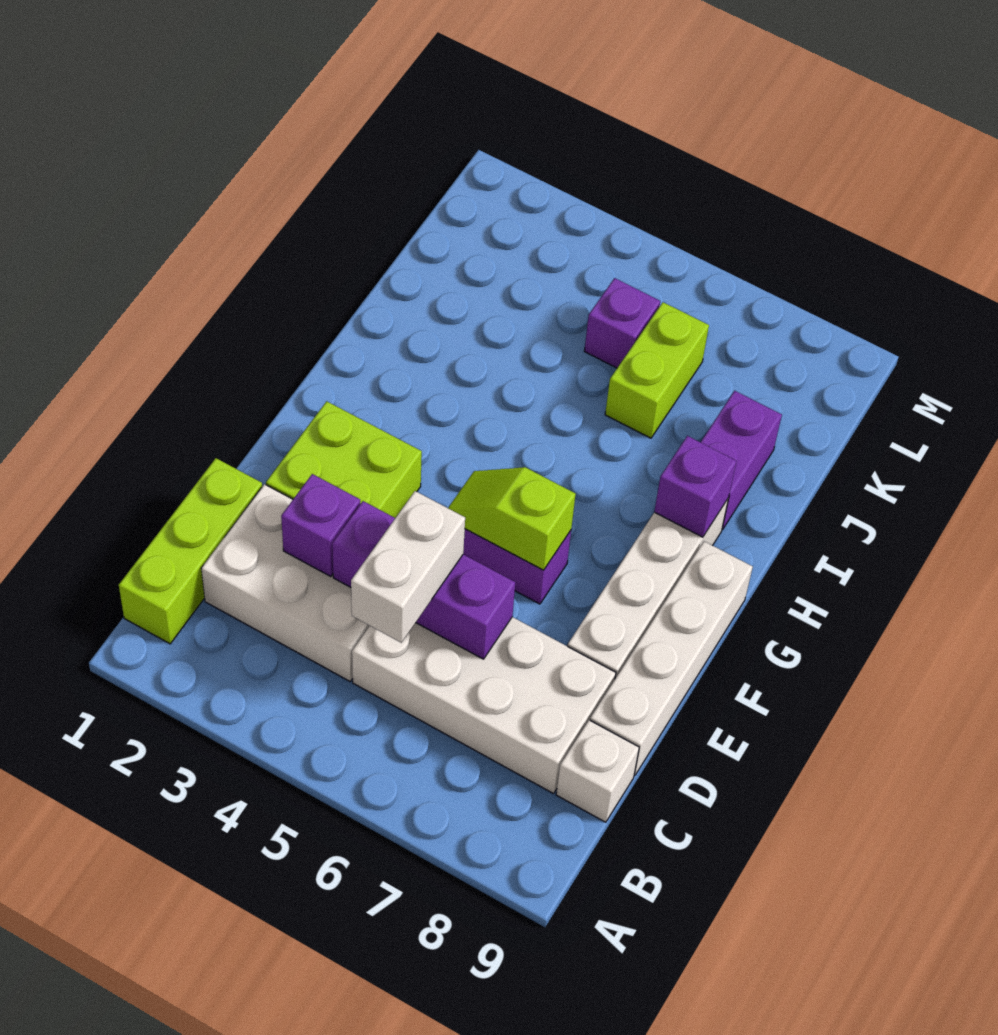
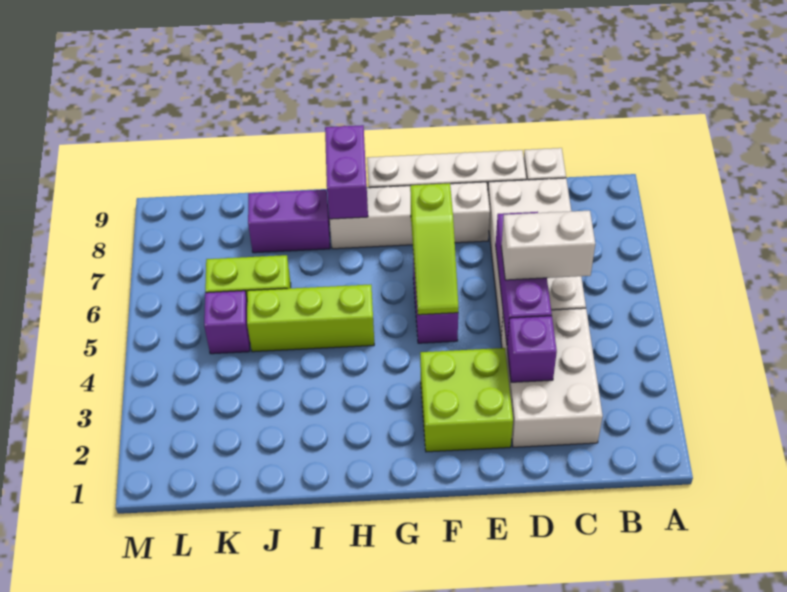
lime brick B1:D1 level 1 -> lime brick H5:J5 level 1
lime slope F5:F6 level 2 top 6 -> lime slope F5:F7 level 2 top 7
purple brick H8 level 2 -> purple brick H8:H9 level 2

